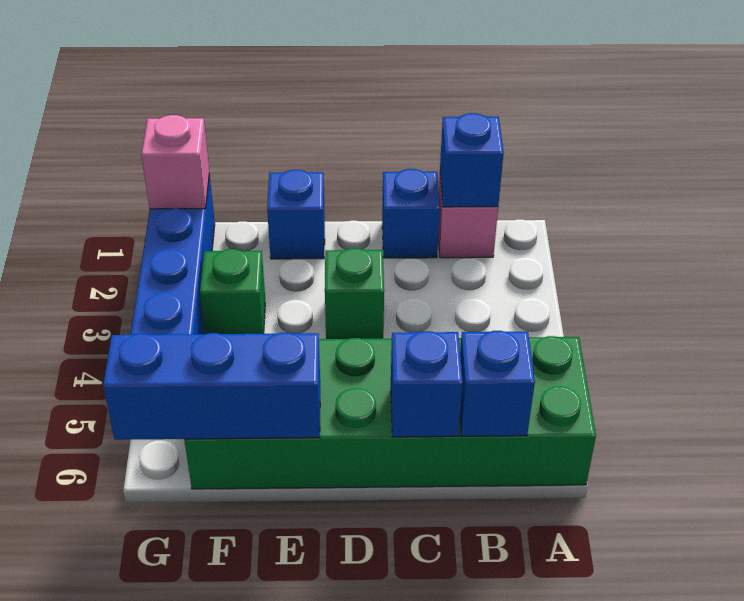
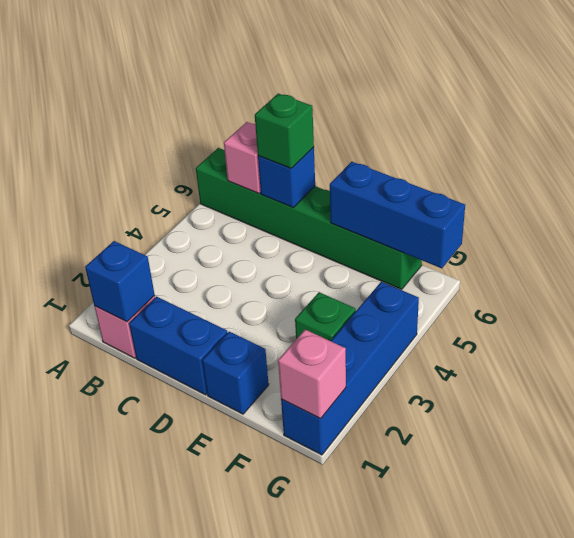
green brick A5:F6 level 1 -> green brick A6:F6 level 1
blue brick B6 level 2 -> pink brick B6 level 2
blue brick C1 level 1 -> blue brick C1:D1 level 1
green brick D3 level 1 -> green brick C6 level 3

